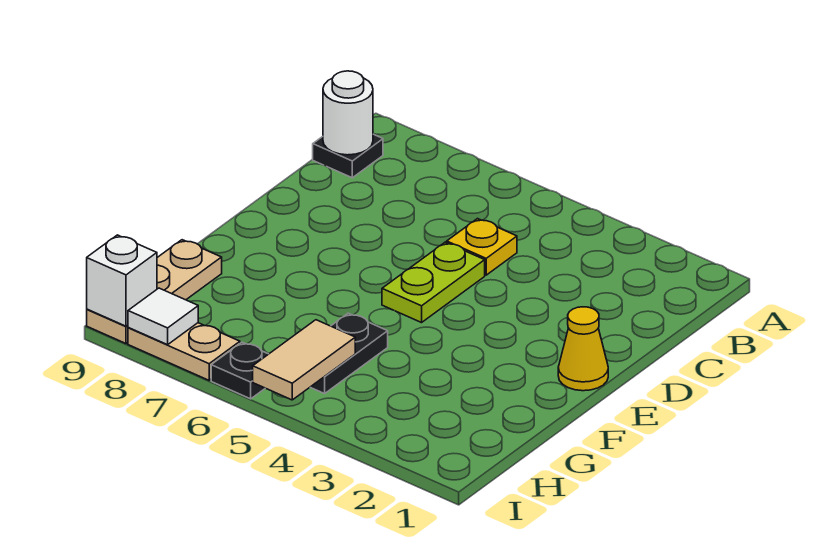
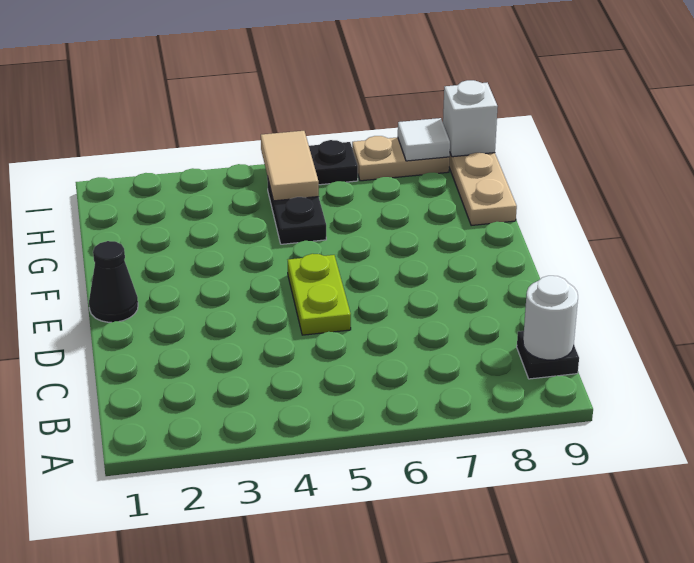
yellow plate C5 level 1 -> none
yellow cone E1 level 1 -> black cone E1 level 1

